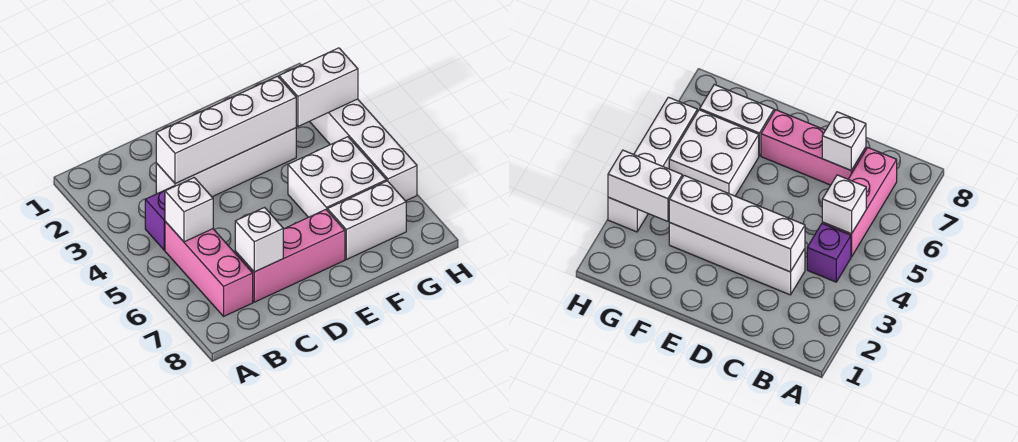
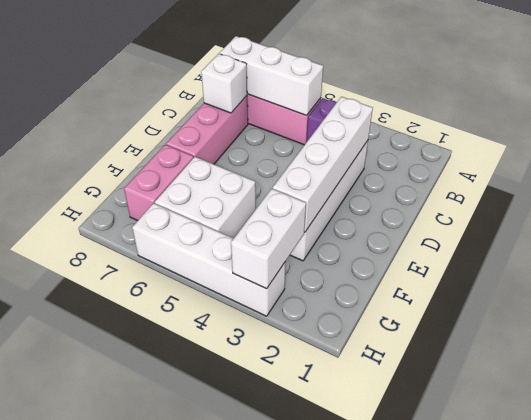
white brick B5 level 2 -> white brick B5:B7 level 2
white brick F7:G7 level 1 -> pink brick F7:G7 level 1

